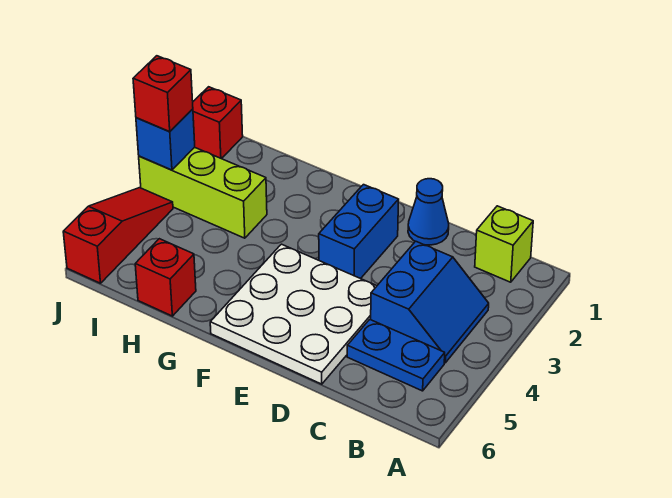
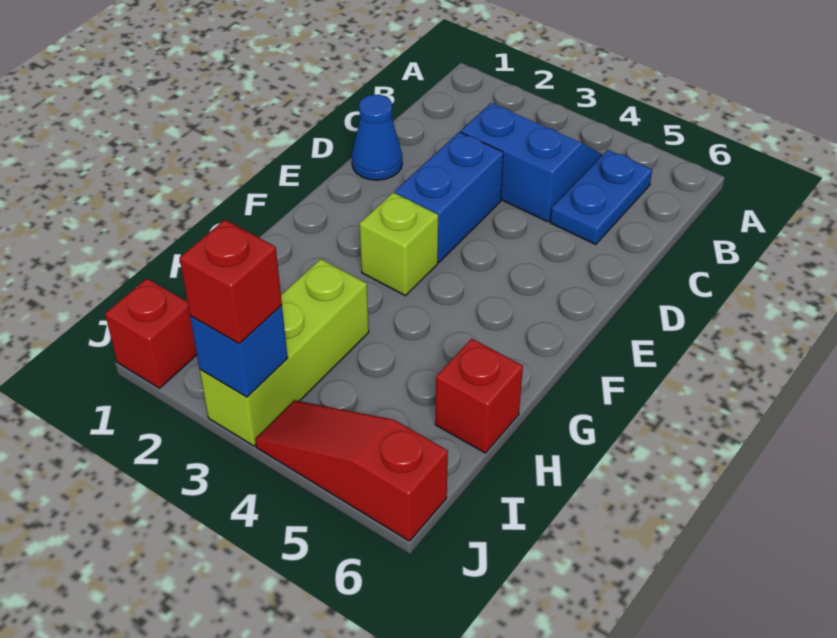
lime brick B1 level 1 -> lime brick F3 level 1
white plate D4:F6 level 1 -> none
blue brick E2:E3 level 1 -> blue brick D3:E3 level 1

